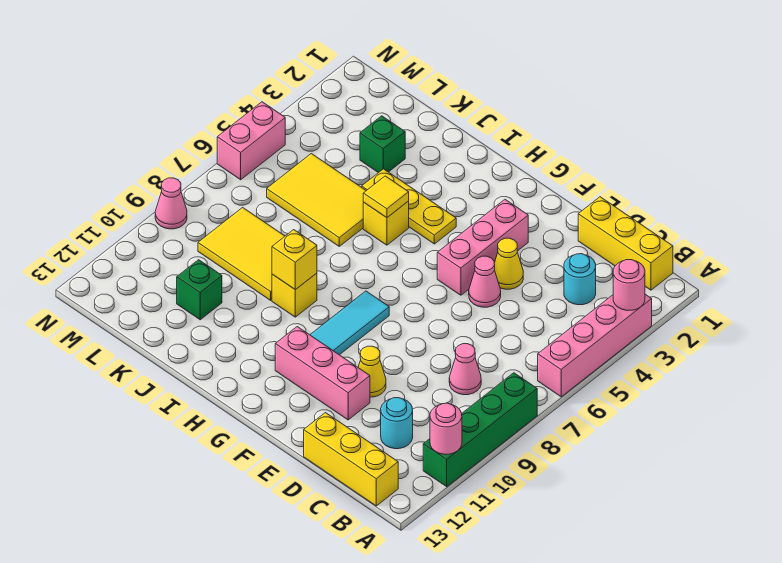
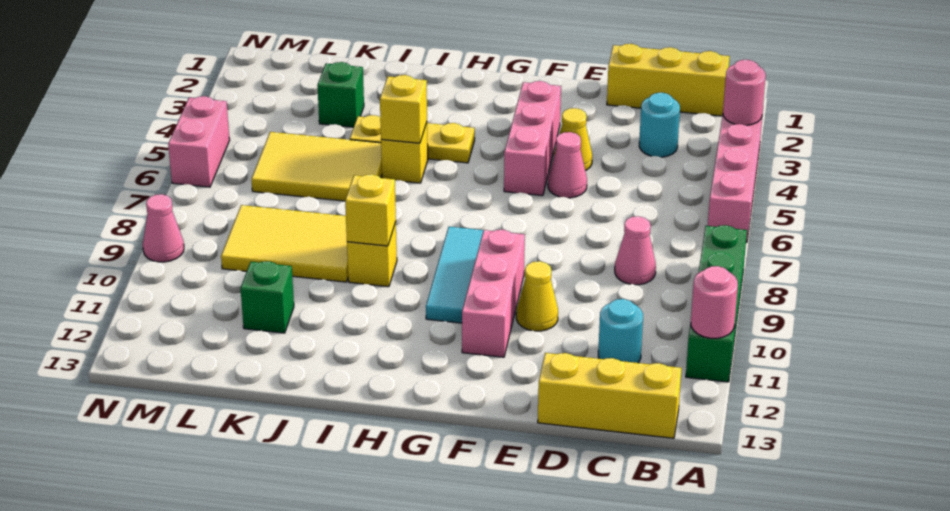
pink brick E11:G11 level 1 -> pink brick F9:F11 level 1
yellow tile I5 level 2 -> yellow brick I5 level 2

